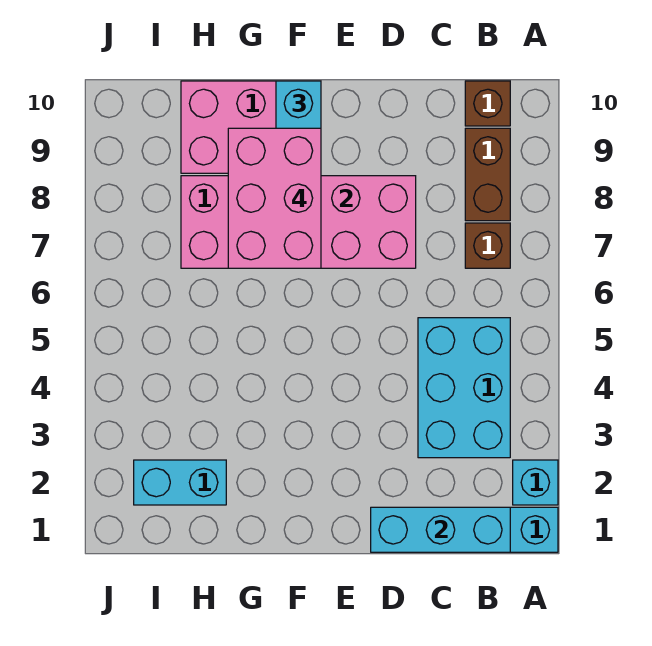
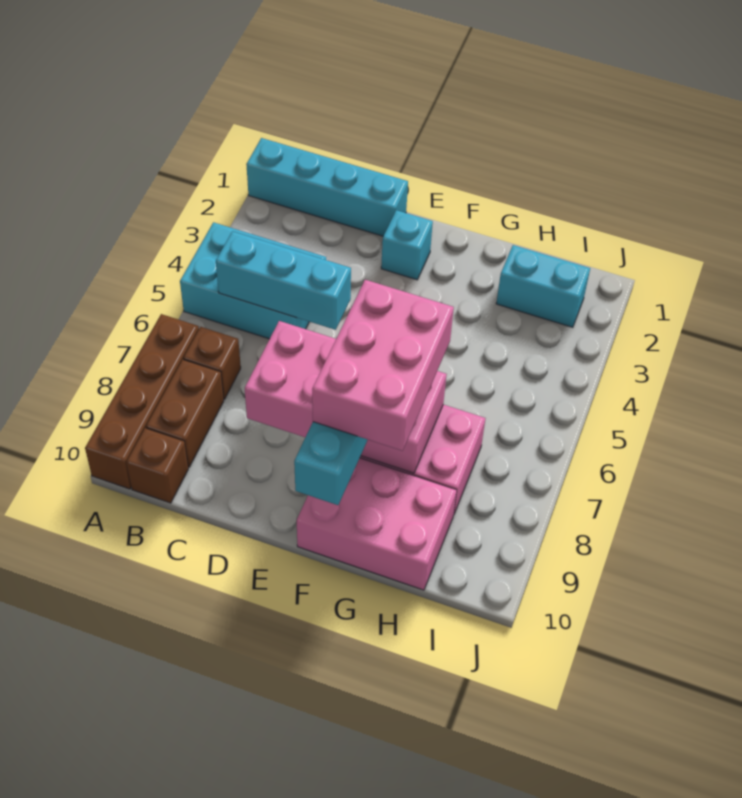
cyan brick A2 level 1 -> cyan brick E2 level 1
none -> brown brick A7:A10 level 1
cyan brick B1:D1 level 2 -> cyan brick B5:D5 level 2
cyan brick B3:C5 level 1 -> cyan brick A4:C5 level 1

